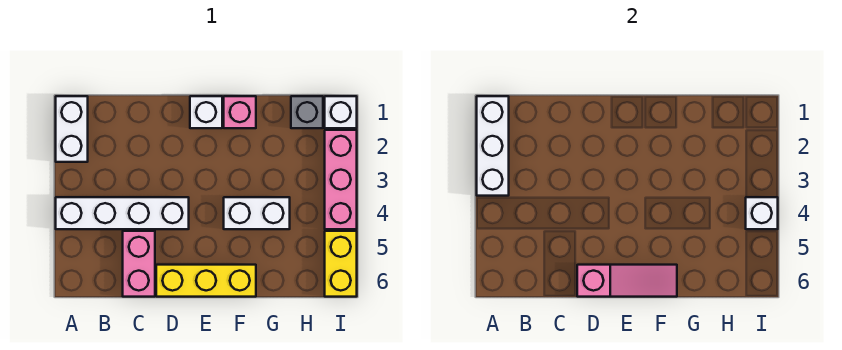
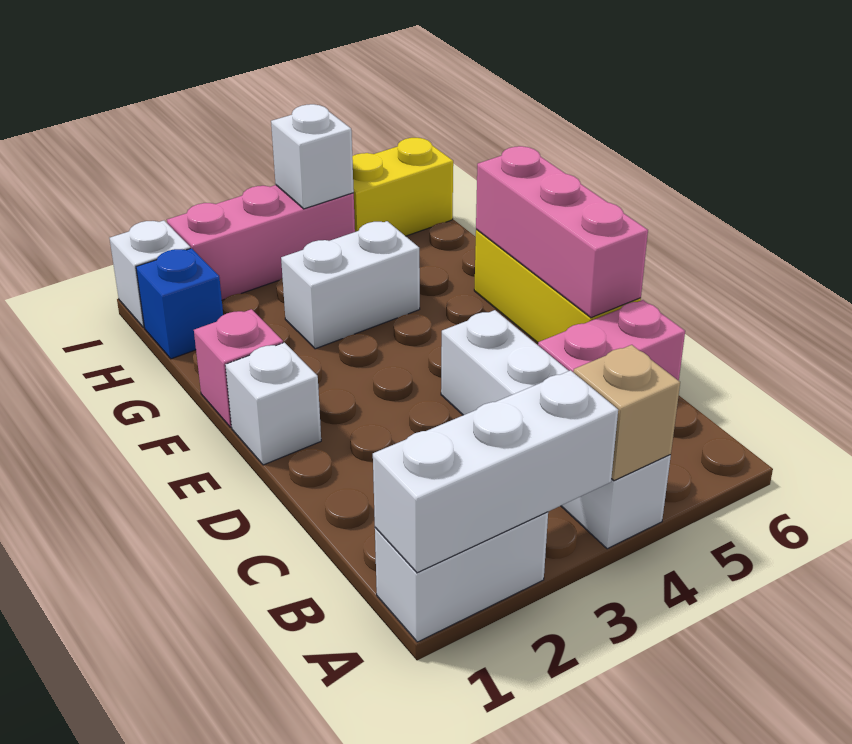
none -> tan brick A4 level 2
pink slope D6:F6 level 2 top D -> pink brick D6:F6 level 2
white brick F4:G4 level 1 -> white brick G3:G4 level 1
grey brick H1 level 1 -> blue brick H1 level 1

